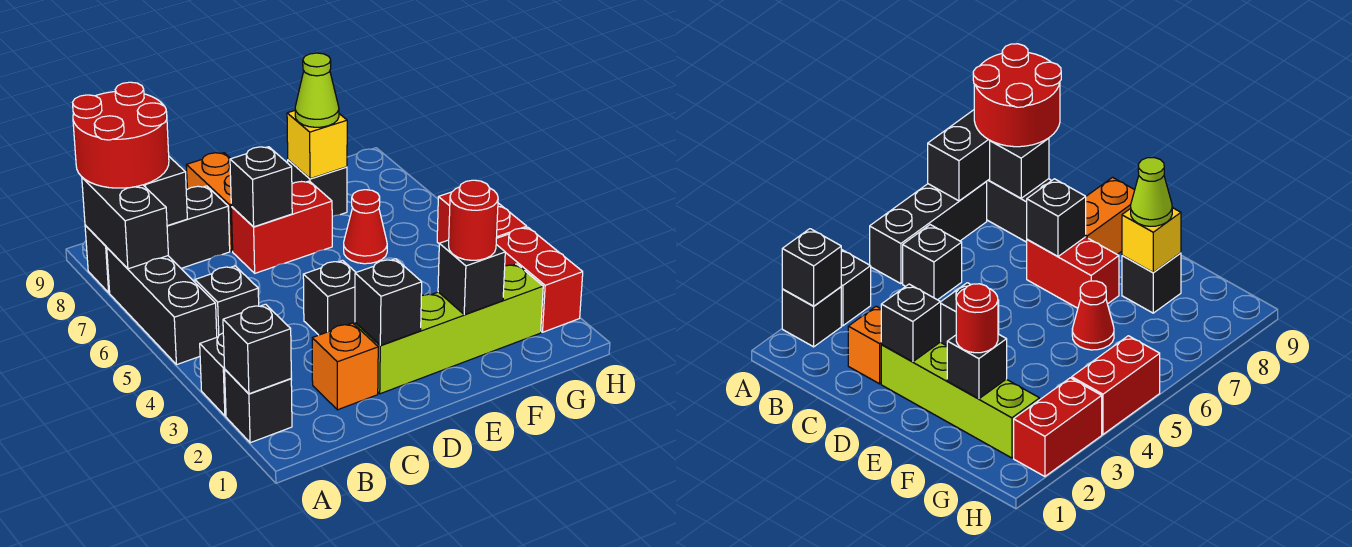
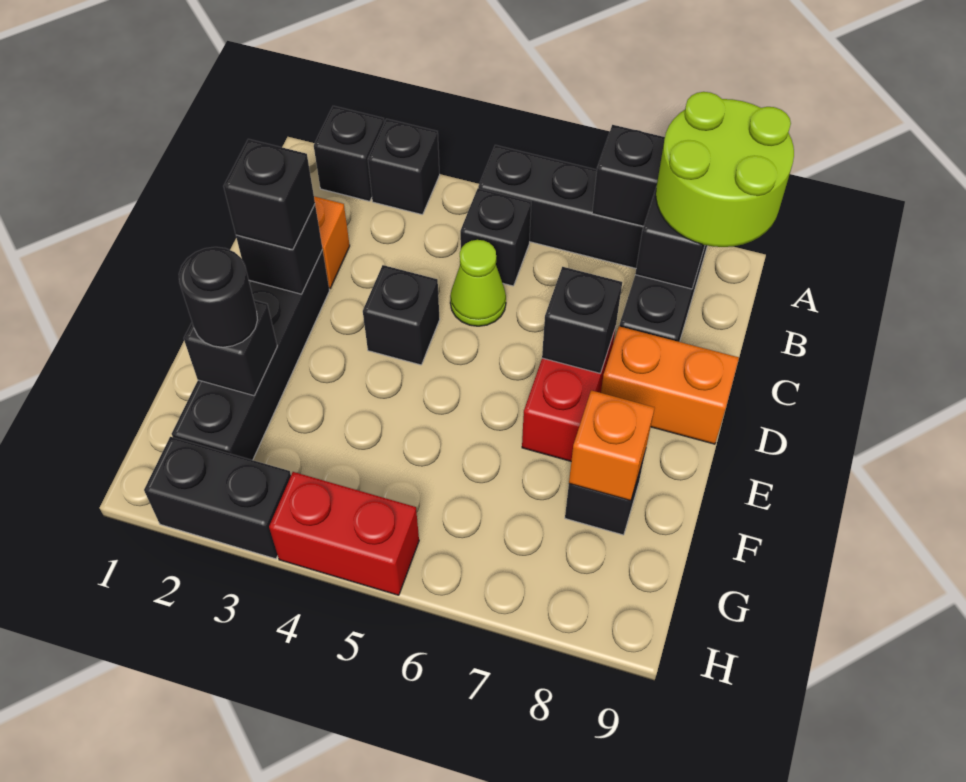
black brick A2 level 2 -> black brick D2 level 3
red round brick A8:B9 level 3 -> lime round brick A8:B9 level 3
lime brick D2:G2 level 1 -> black brick D2:G2 level 1
red round brick F2 level 3 -> black round brick F2 level 3
red cone F6 level 1 -> none
yellow brick F8 level 2 -> orange brick F8 level 2
lime cone F8 level 3 -> lime cone C5 level 1
red brick H2:H3 level 1 -> black brick H2:H3 level 1

